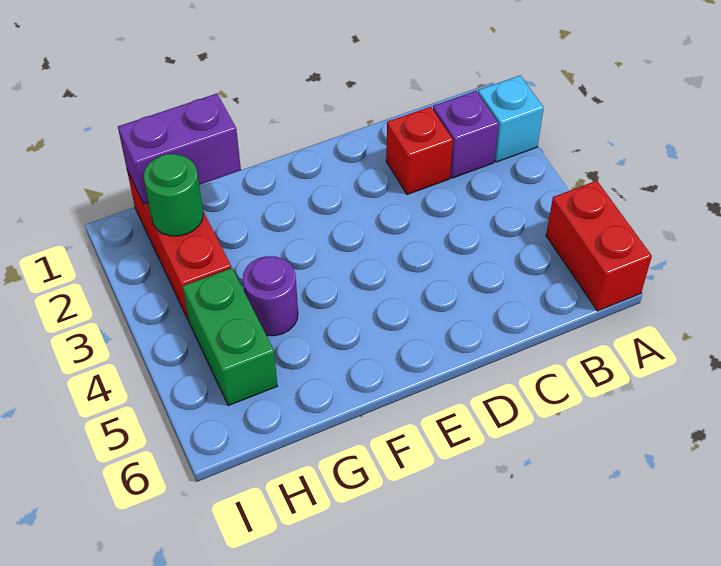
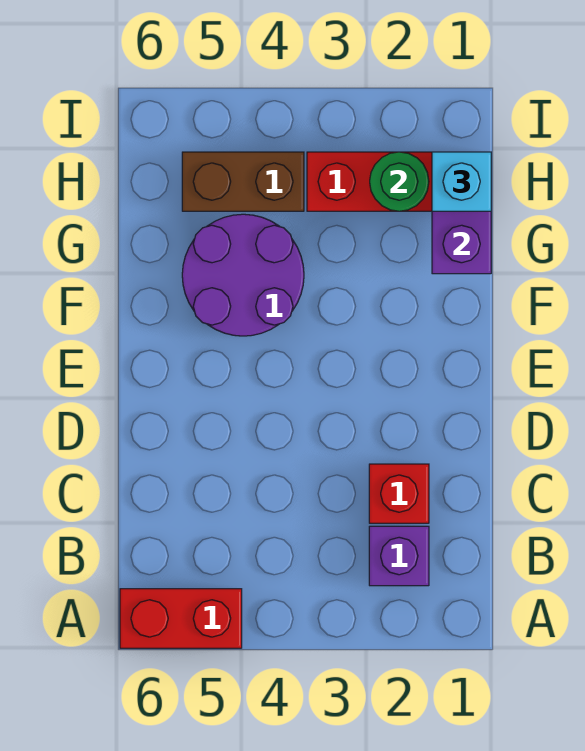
cyan brick A2 level 1 -> cyan brick H1 level 3
purple round brick G4 level 1 -> purple round brick F4:G5 level 1
green brick H4:H5 level 1 -> brown brick H4:H5 level 1

